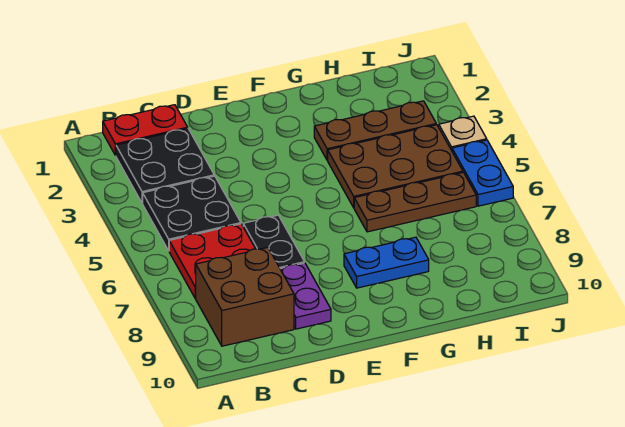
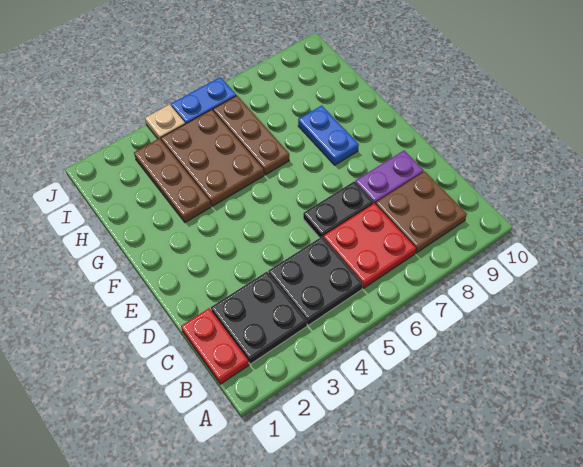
brown brick B8:C9 level 1 -> brown plate B8:C9 level 1

